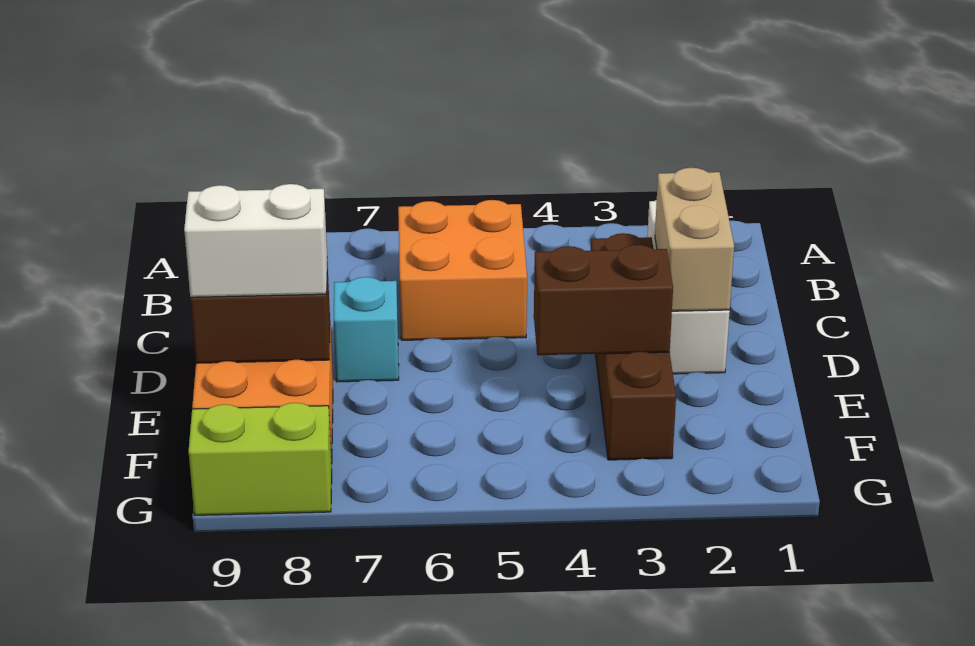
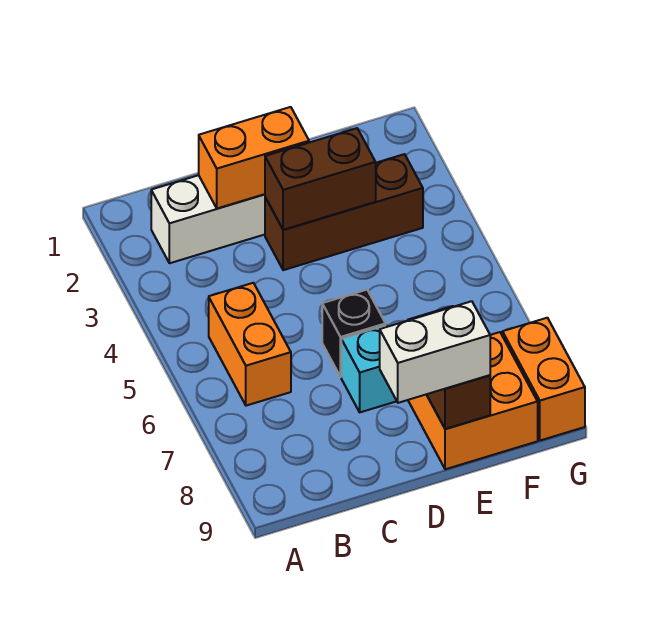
orange brick B5:C6 level 1 -> orange brick B5:B6 level 1
tan brick C2:D2 level 2 -> orange brick C2:D2 level 2
brown brick C3:F3 level 1 -> brown brick D3:F3 level 1
none -> black brick D6 level 1
brown brick E3:E4 level 2 -> brown brick D3:E3 level 2
white brick E8:E9 level 3 -> white brick D9:E9 level 3
lime brick G8:G9 level 1 -> orange brick G8:G9 level 1

